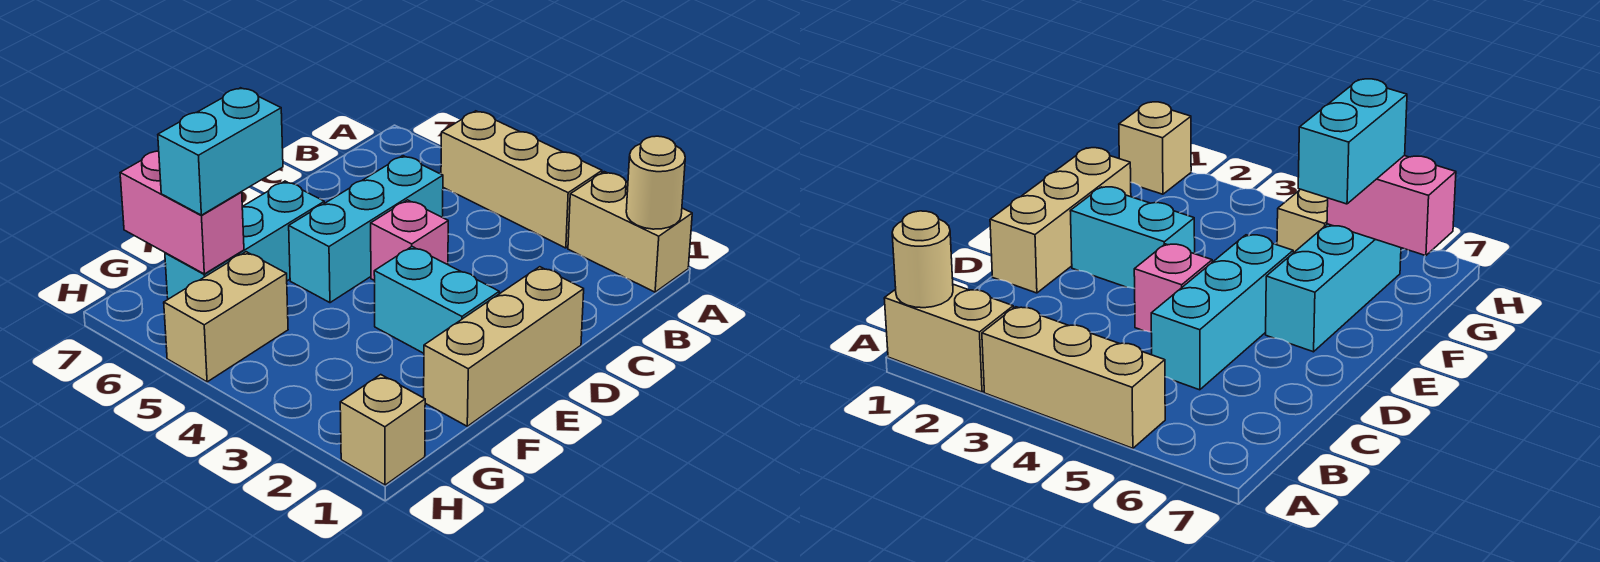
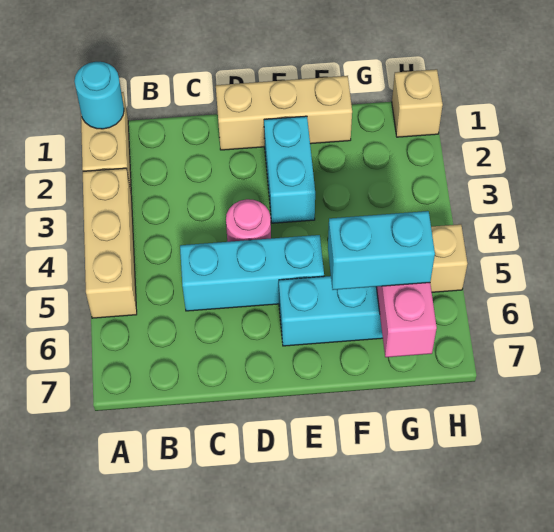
tan round brick A1 level 2 -> cyan round brick A1 level 2
pink brick D4 level 1 -> pink round brick D4 level 1

